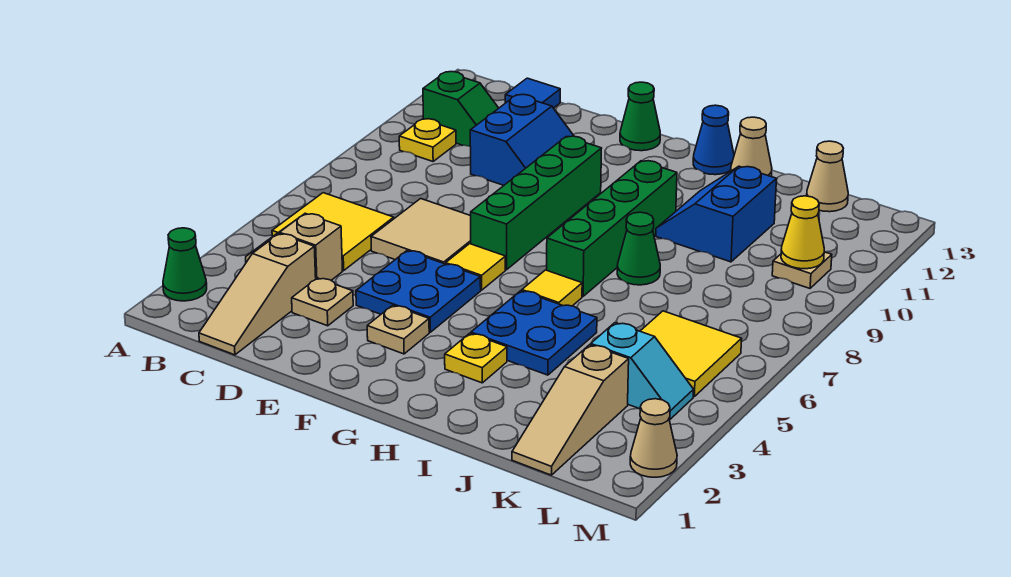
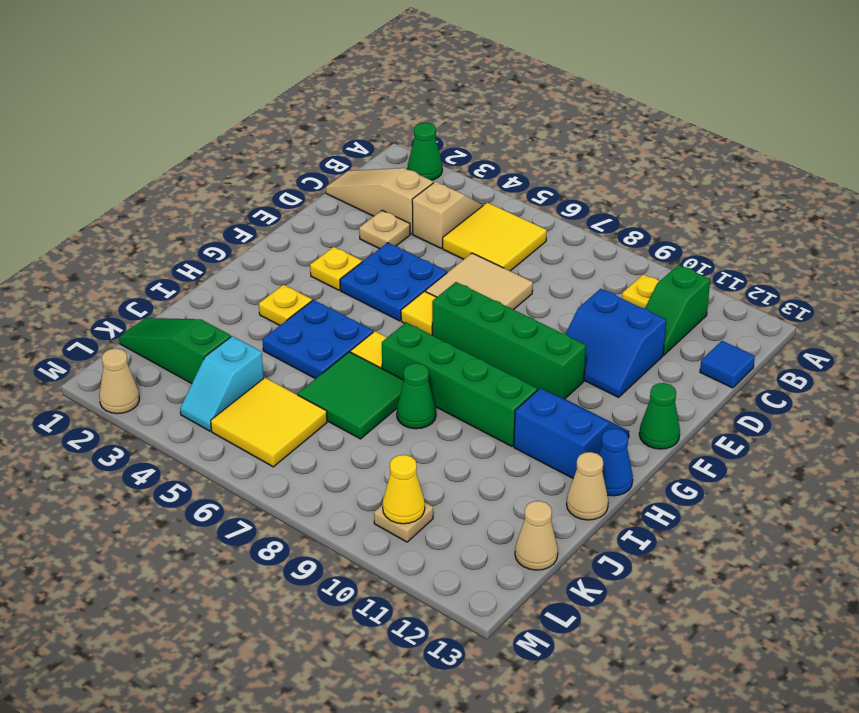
tan plate F3 level 1 -> yellow plate F3 level 1
none -> green tile I6:J7 level 1
blue slope I10:J11 level 1 top J -> blue slope G11:H12 level 1 top H
tan slope K1:K3 level 1 top 3 -> green slope K1:K3 level 1 top 3

